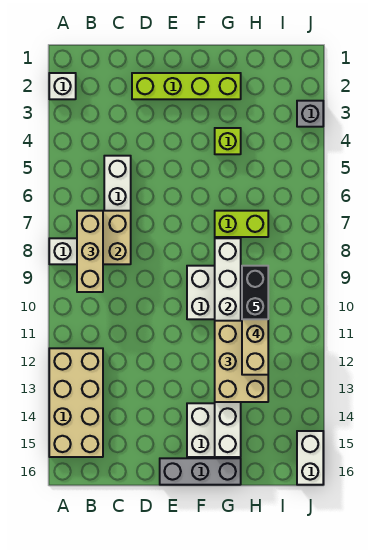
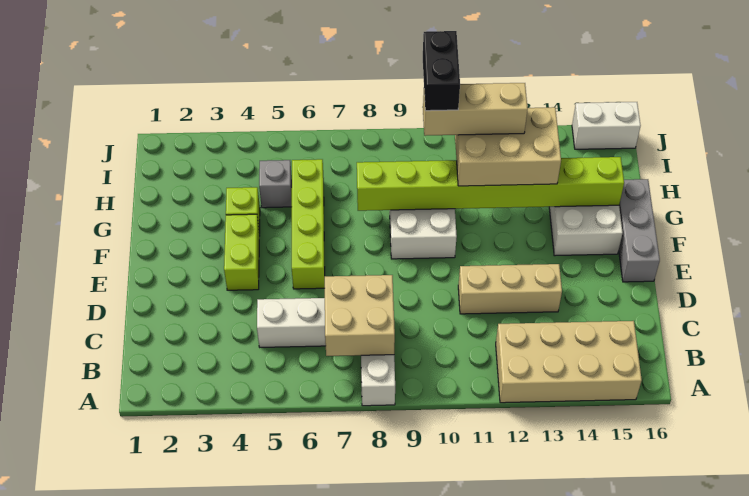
white brick A2 level 1 -> none
tan brick B7:B9 level 3 -> tan brick D11:D13 level 1
lime brick D2:G2 level 1 -> lime brick E6:H6 level 1
lime brick G7:H7 level 1 -> lime brick E4:F4 level 1
white brick G8:G15 level 2 -> lime brick G8:G15 level 2
black brick H9:H10 level 5 -> black brick H10:I10 level 5
grey brick J3 level 1 -> grey brick H5 level 1

